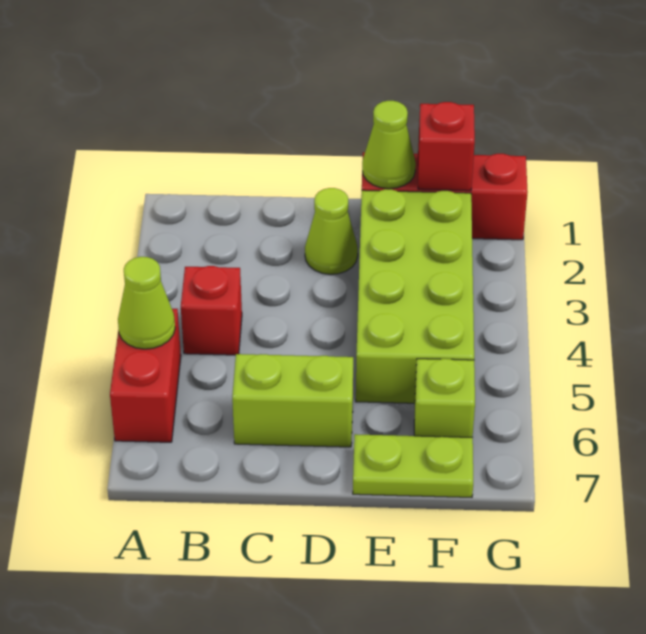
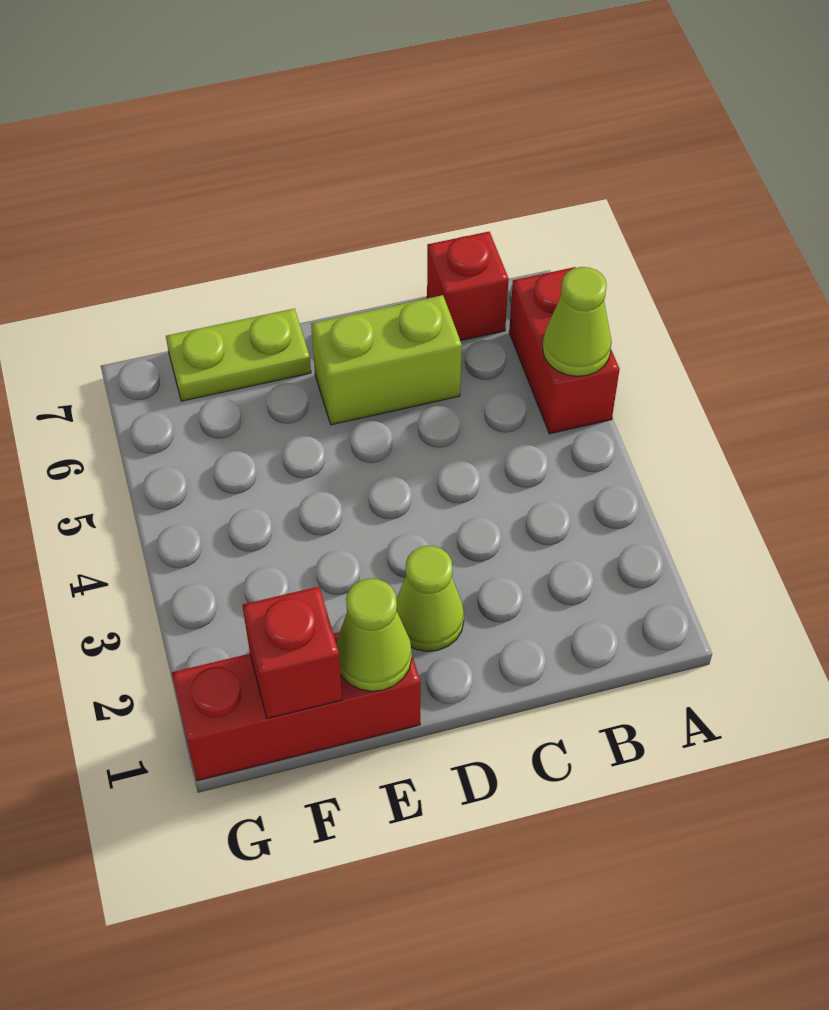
red brick B4 level 1 -> red brick B7 level 1
lime brick E2:F5 level 1 -> none
lime brick F6 level 1 -> none

